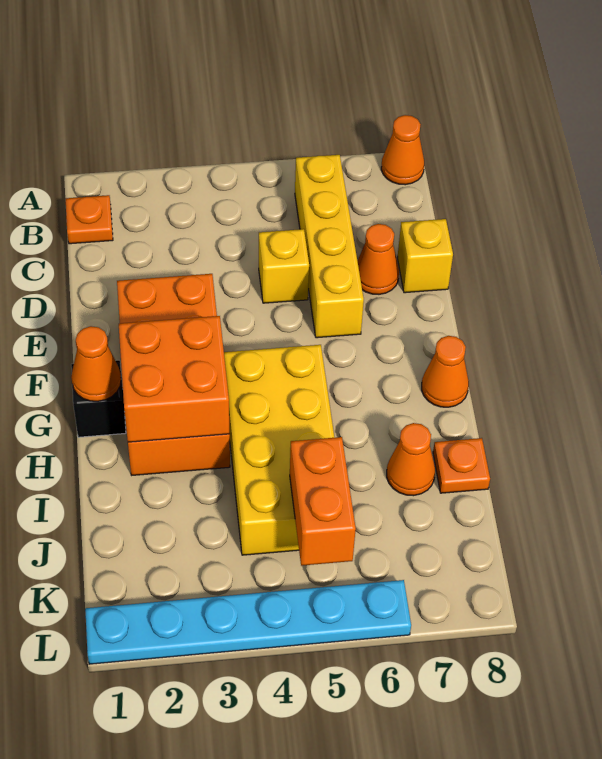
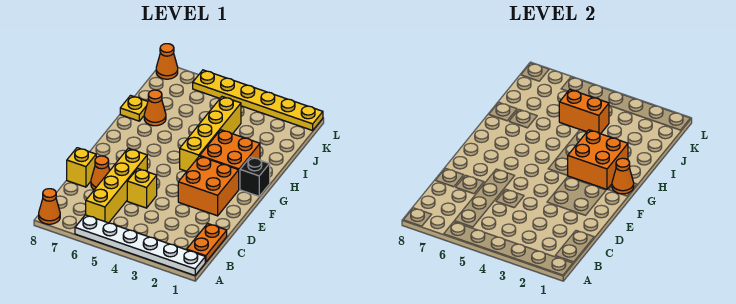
none -> white plate A1:A6 level 1
orange plate B1 level 1 -> orange plate B1:C1 level 1
yellow brick G4:J5 level 1 -> yellow brick G4:J4 level 1
orange cone G8 level 1 -> orange cone L8 level 1
orange plate I8 level 1 -> yellow plate I8 level 1
orange brick J5:K5 level 2 -> orange brick J4:J5 level 2
cyan plate L1:L6 level 1 -> yellow plate L1:L6 level 1

